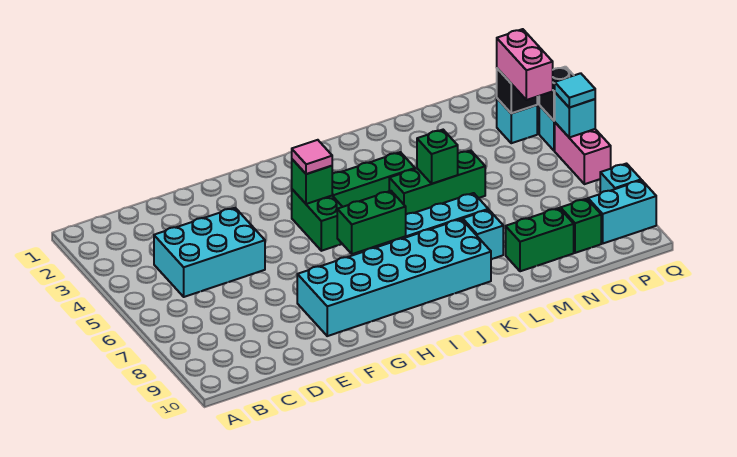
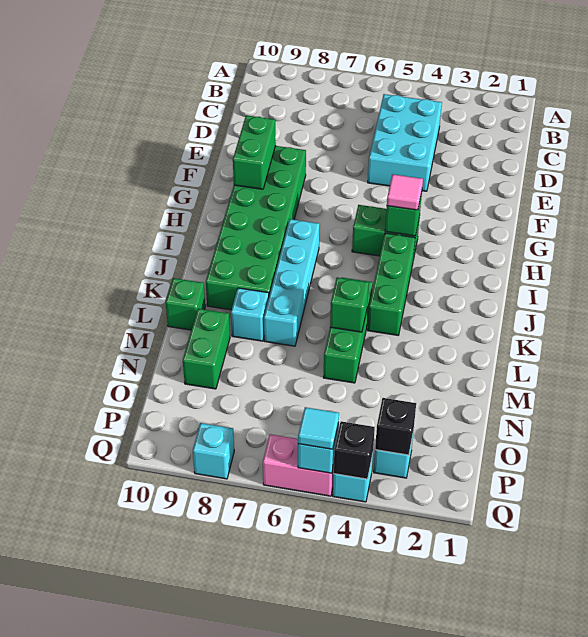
cyan brick F8:K9 level 1 -> green brick F8:K9 level 1
green brick H7:I7 level 2 -> green brick F9:G9 level 2
green brick O9 level 1 -> green brick L10 level 1
pink brick P3:P4 level 3 -> none
cyan brick P9:Q9 level 1 -> none

